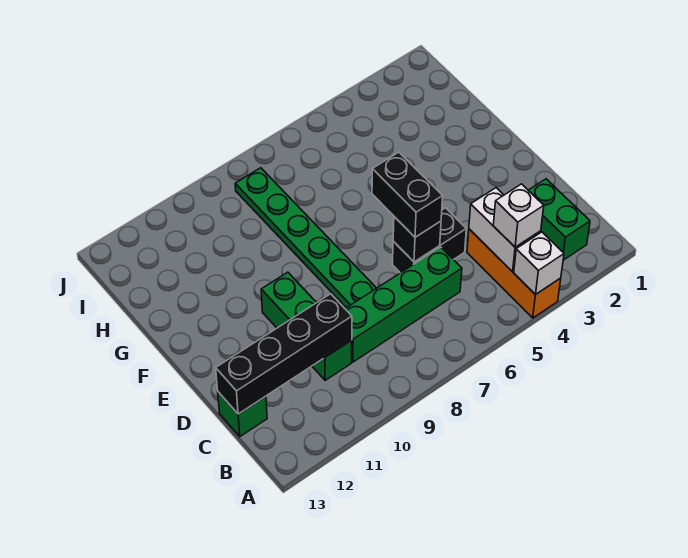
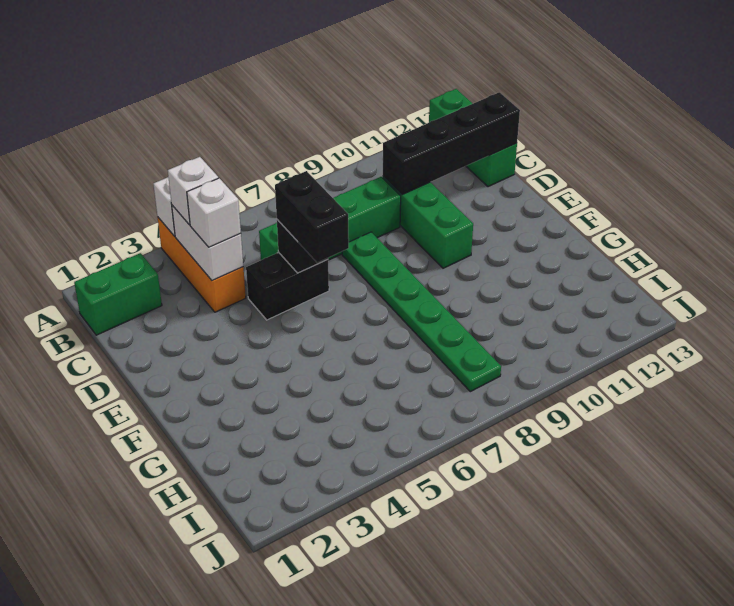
green brick B2:C2 level 1 -> green brick B1:B2 level 1
none -> white brick C4 level 3
green brick C13 level 1 -> green brick A13:C13 level 1

